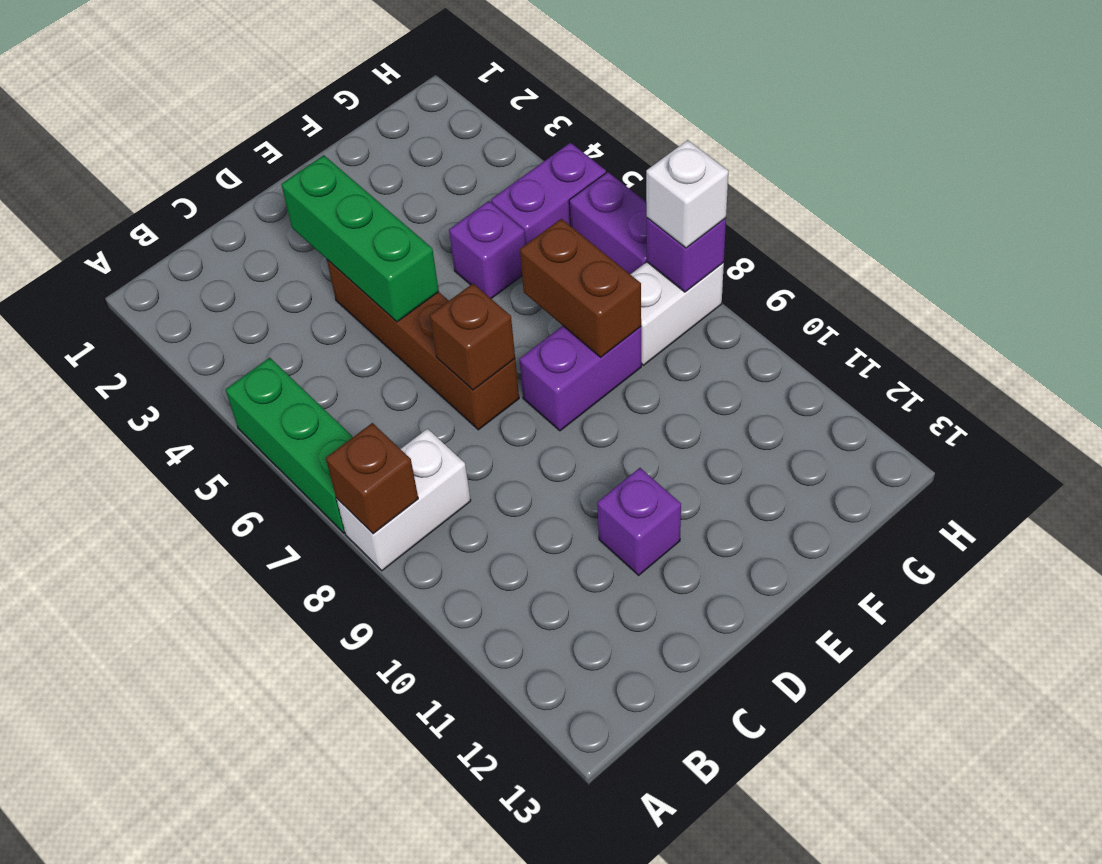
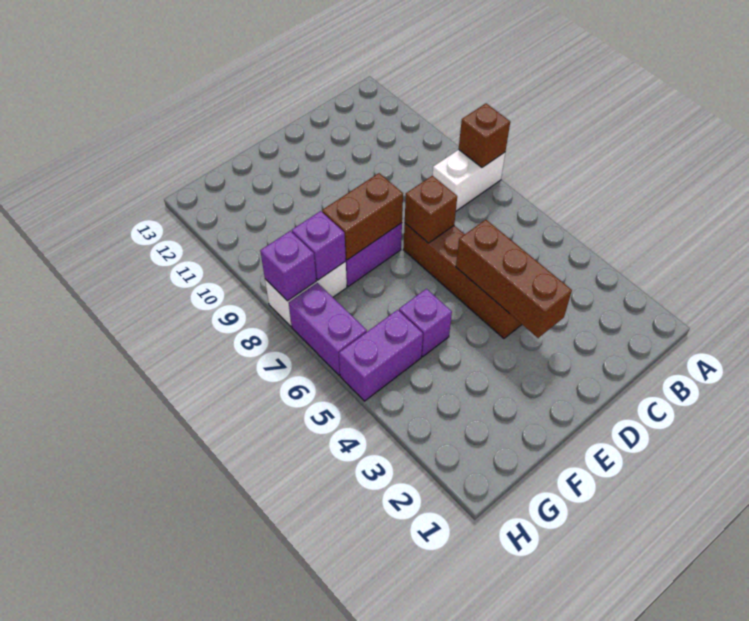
green brick A5:A7 level 1 -> none
green brick D3:D5 level 2 -> brown brick D3:D5 level 2
purple brick D11 level 1 -> purple brick G8 level 2
brown brick F7:F8 level 2 -> brown brick E8:F8 level 2
white brick H8 level 3 -> none

